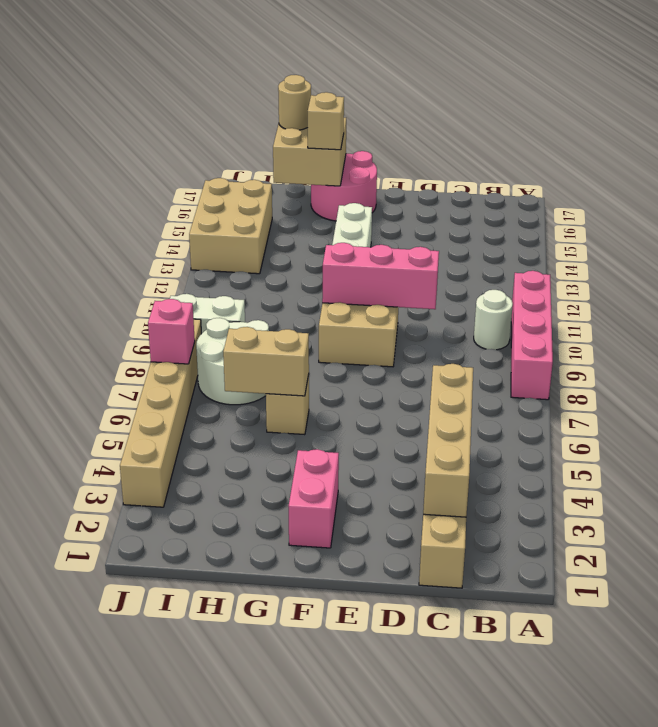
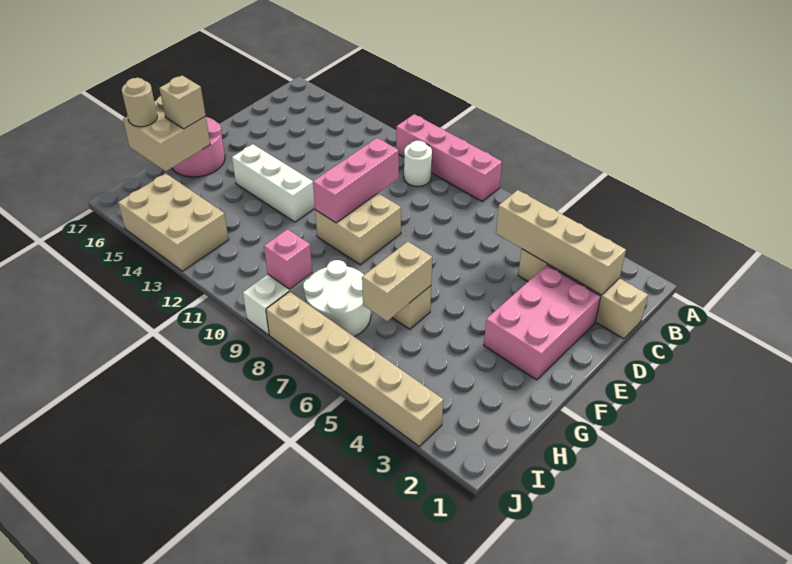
pink brick F2:F3 level 1 -> pink brick D2:F3 level 1
pink brick J7 level 2 -> pink brick I9 level 2

